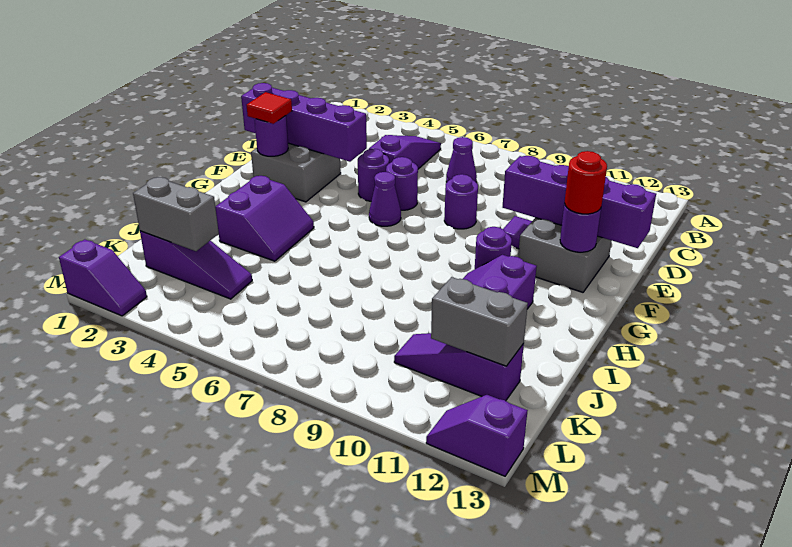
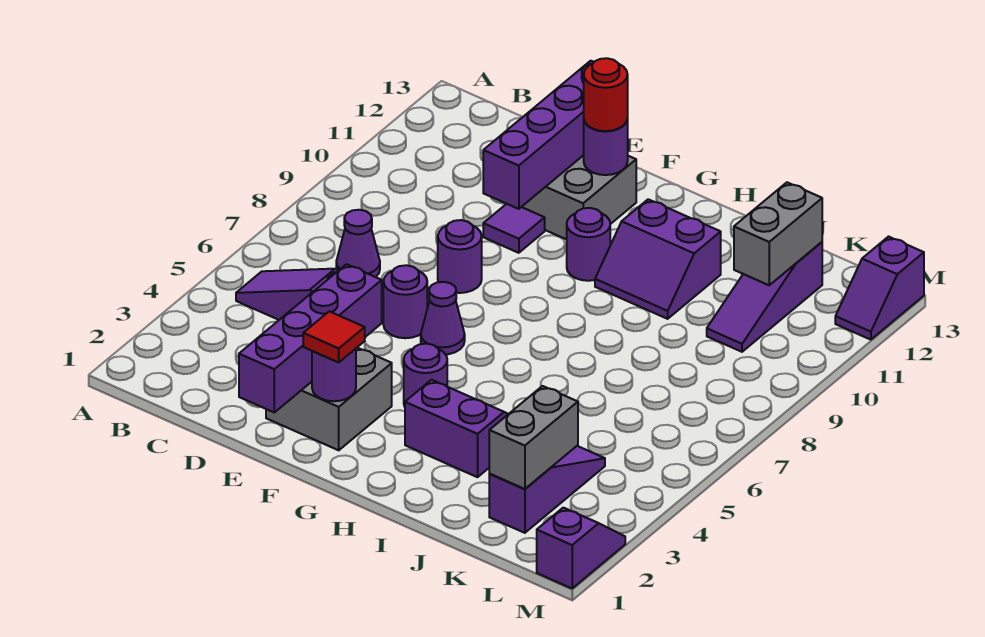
purple round brick E5 level 1 -> purple round brick G4 level 1

